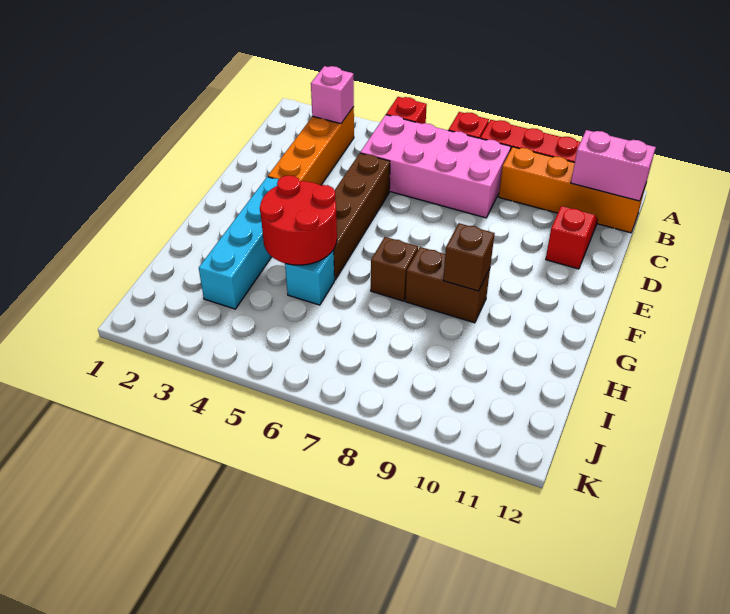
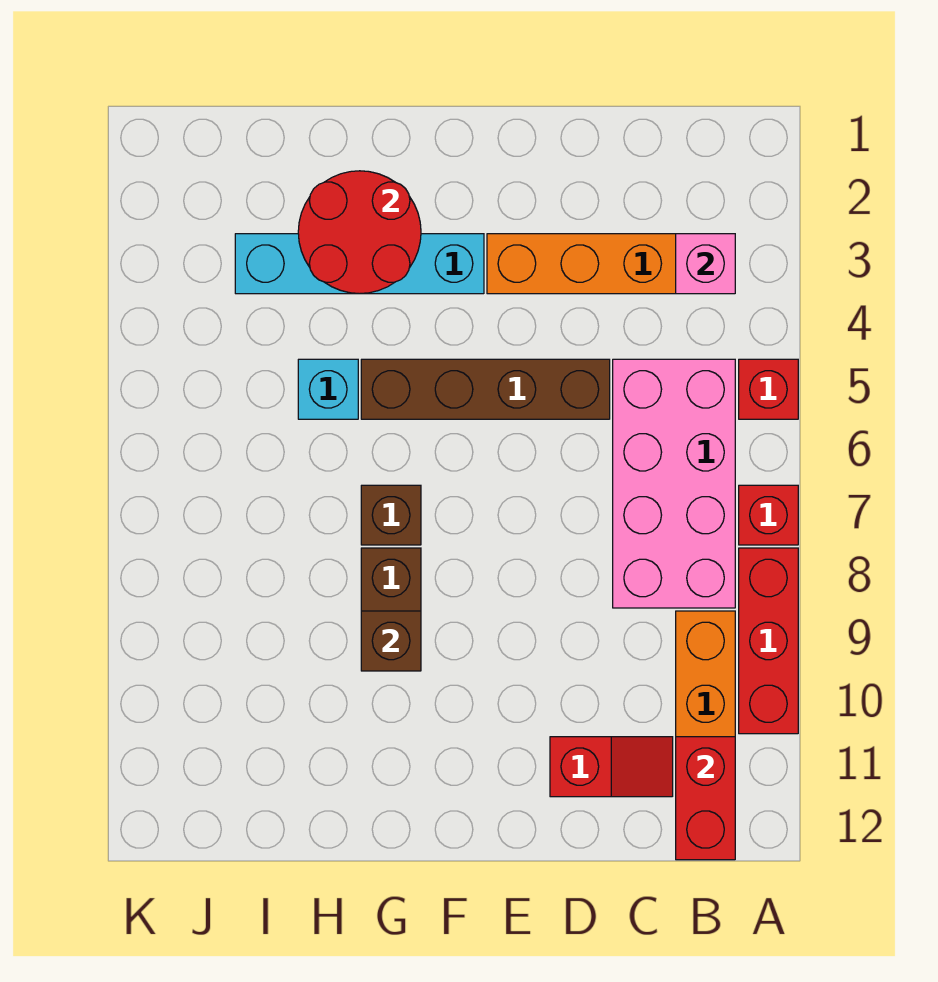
pink brick B11:B12 level 2 -> red brick B11:B12 level 2
red round brick G4:H5 level 2 -> red round brick G2:H3 level 2

